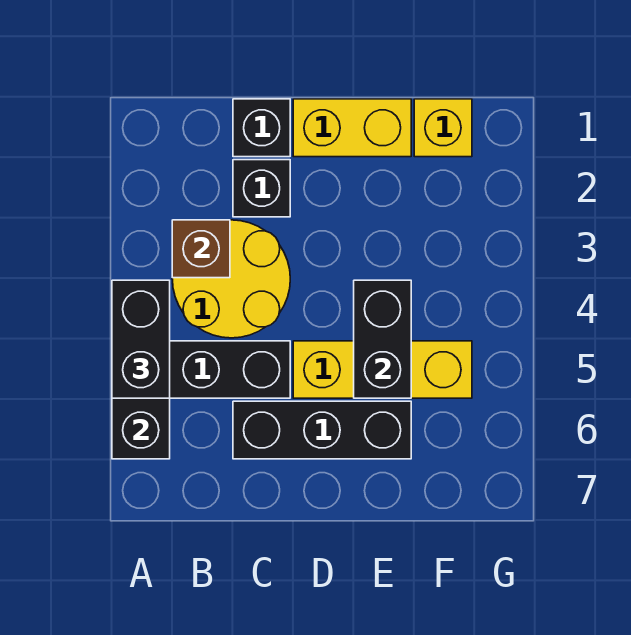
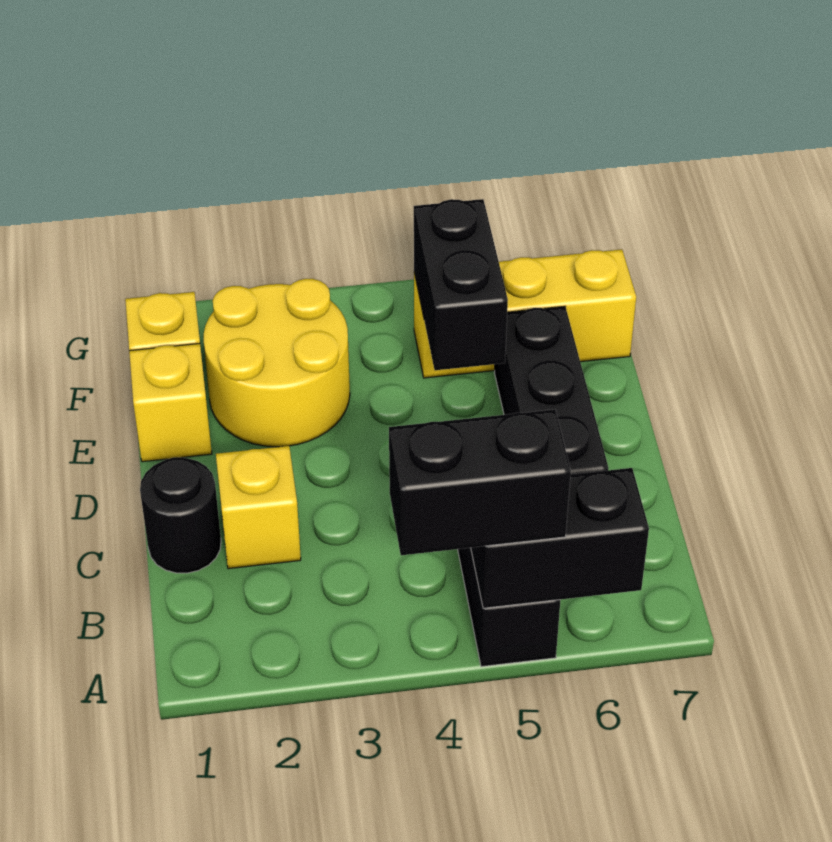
yellow round brick B3:C4 level 1 -> yellow round brick E2:F3 level 1
brown brick B3 level 2 -> none
black brick C1 level 1 -> black round brick C1 level 1
black brick C2 level 1 -> yellow brick C2 level 1
yellow brick D1:E1 level 1 -> yellow brick E1 level 1
yellow brick D5:F5 level 1 -> yellow brick F5:F7 level 1
black brick E4:E5 level 2 -> black brick E5:F5 level 2

